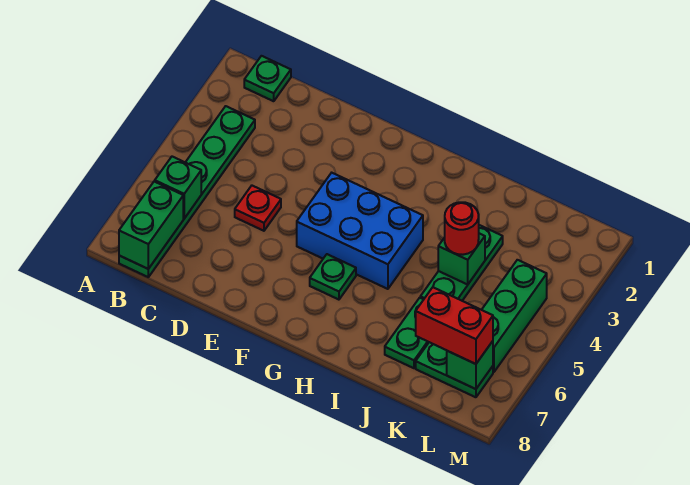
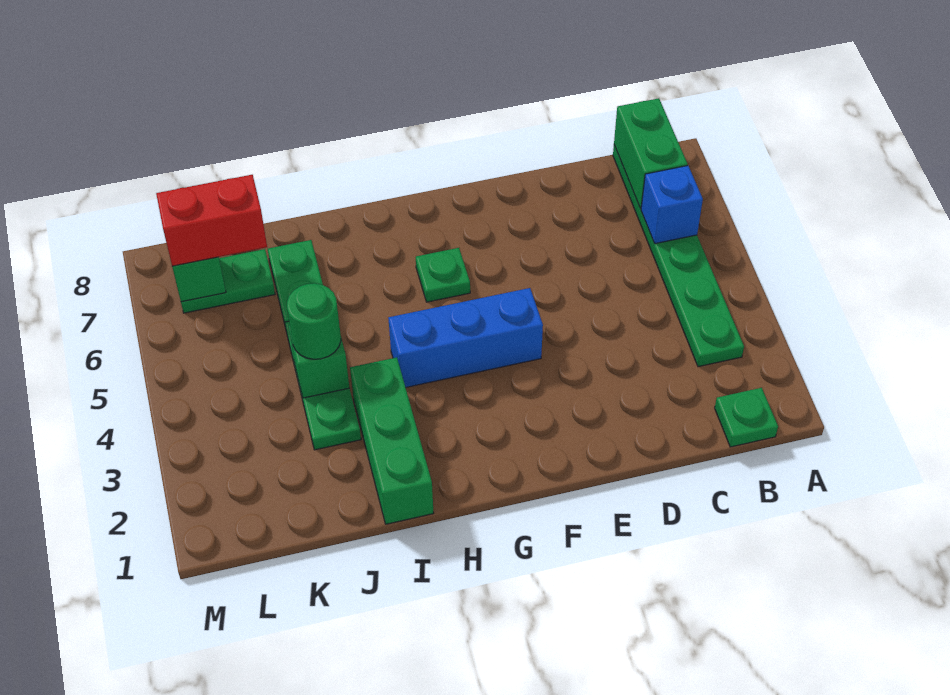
green brick B6 level 2 -> blue brick B6 level 2
red plate D5 level 1 -> none
blue brick F4:H5 level 1 -> blue brick F4:H4 level 1
red round brick J4 level 3 -> green round brick J4 level 3
green brick L4:L6 level 1 -> green brick I1:I3 level 1

